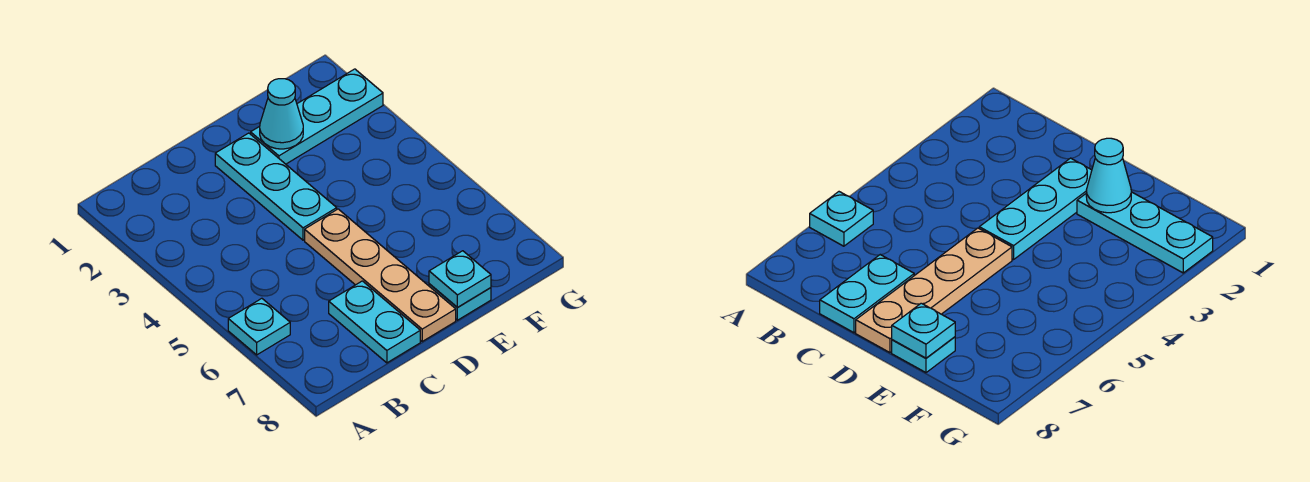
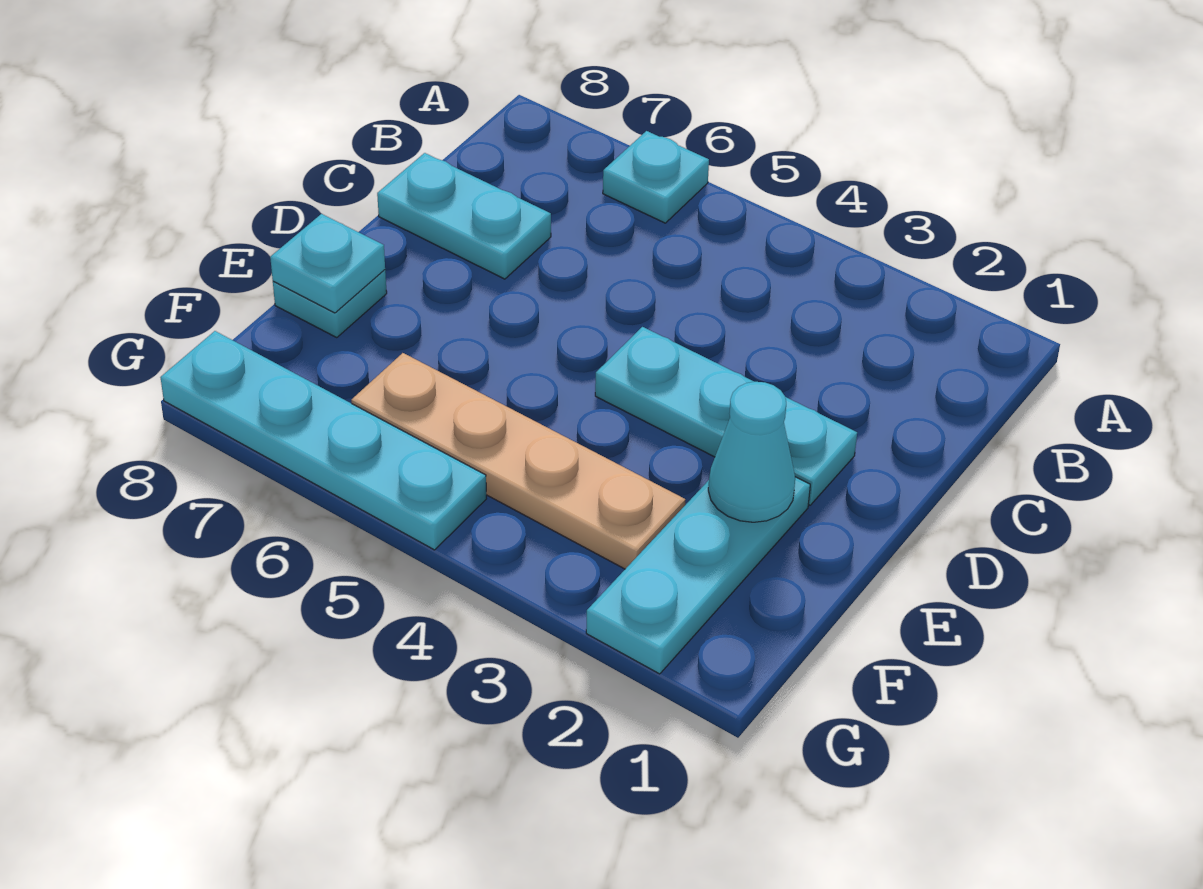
tan plate D5:D8 level 1 -> tan plate F3:F6 level 1
none -> cyan plate G5:G8 level 1

